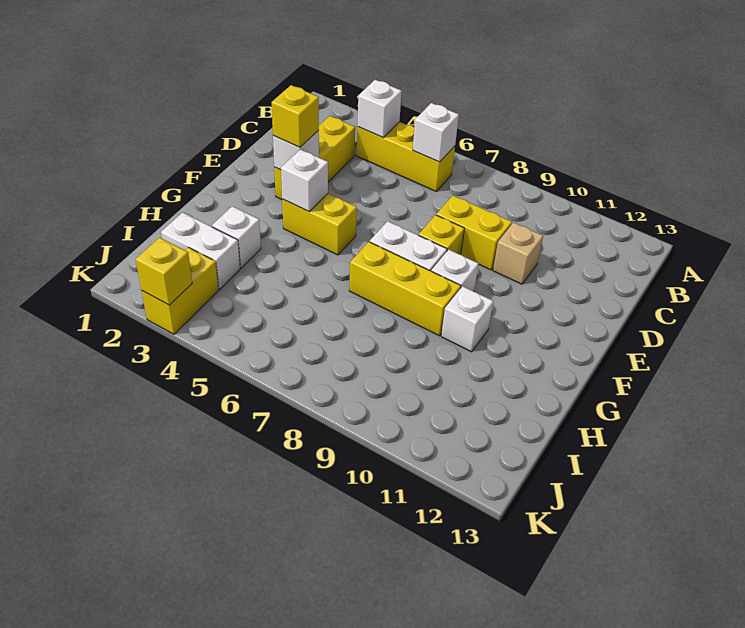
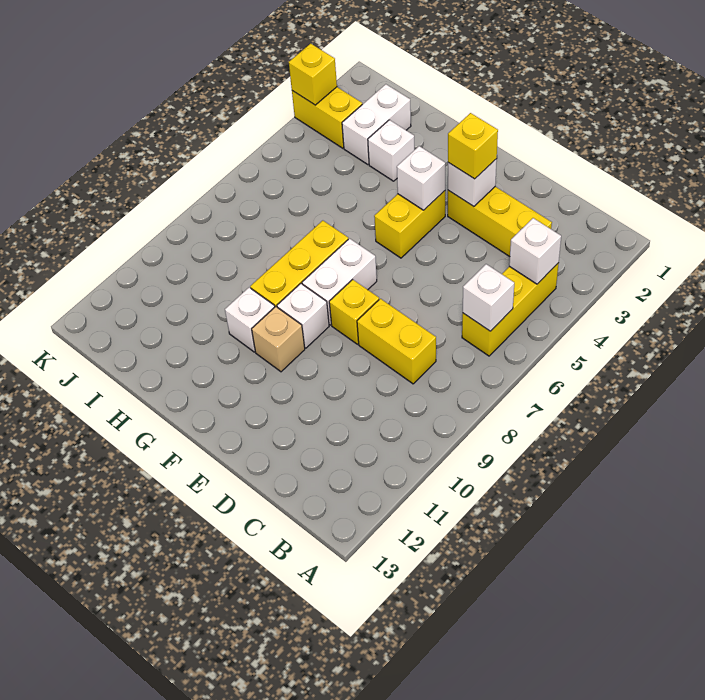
yellow brick D8:D9 level 1 -> yellow brick C8:D8 level 1
tan brick D10 level 1 -> tan brick F10 level 1

